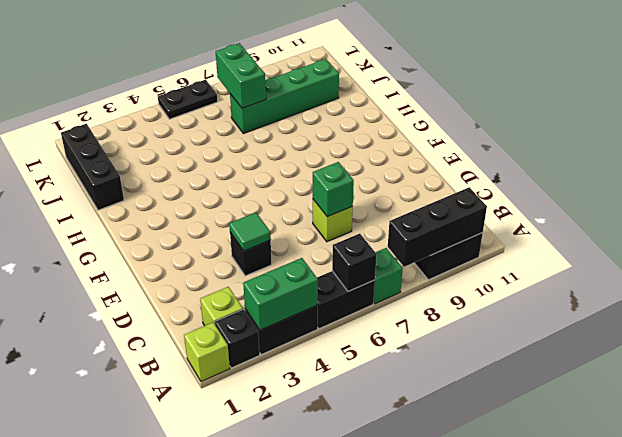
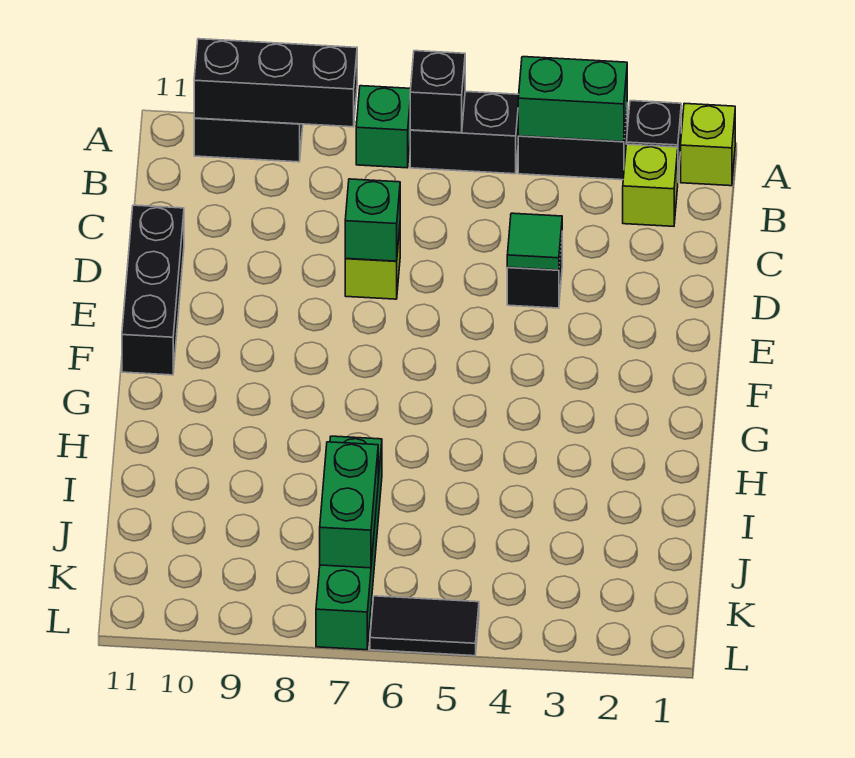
black brick I1:K1 level 1 -> black brick D11:F11 level 1
green brick J7:J10 level 1 -> green brick I7:L7 level 1
black plate L5:L6 level 1 -> black tile L5:L6 level 1

